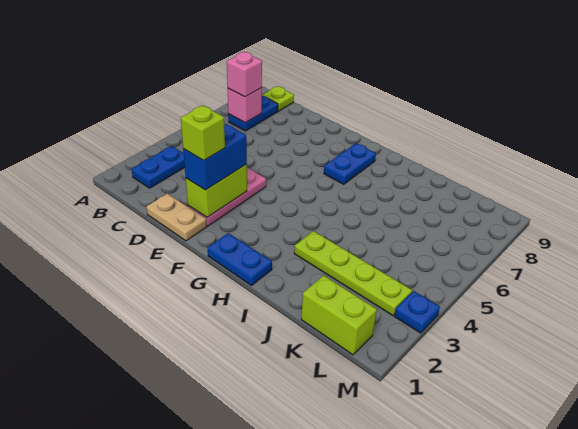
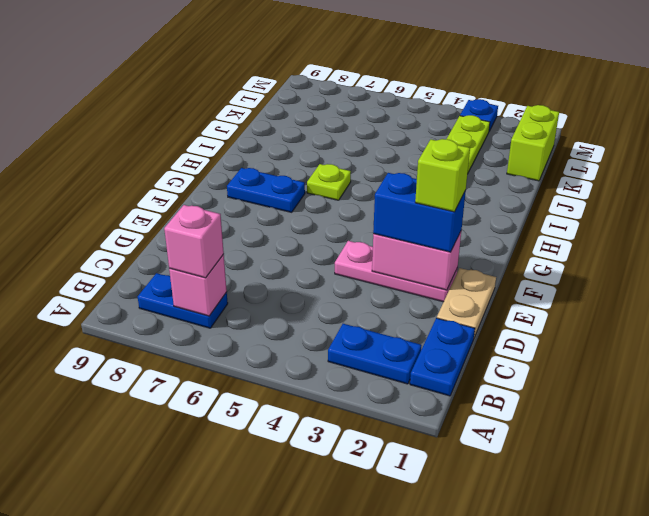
lime plate B9 level 1 -> lime plate H6 level 1
lime brick E2:E3 level 2 -> pink brick E2:E3 level 2
blue plate G1:H1 level 1 -> blue plate B1:C1 level 1

